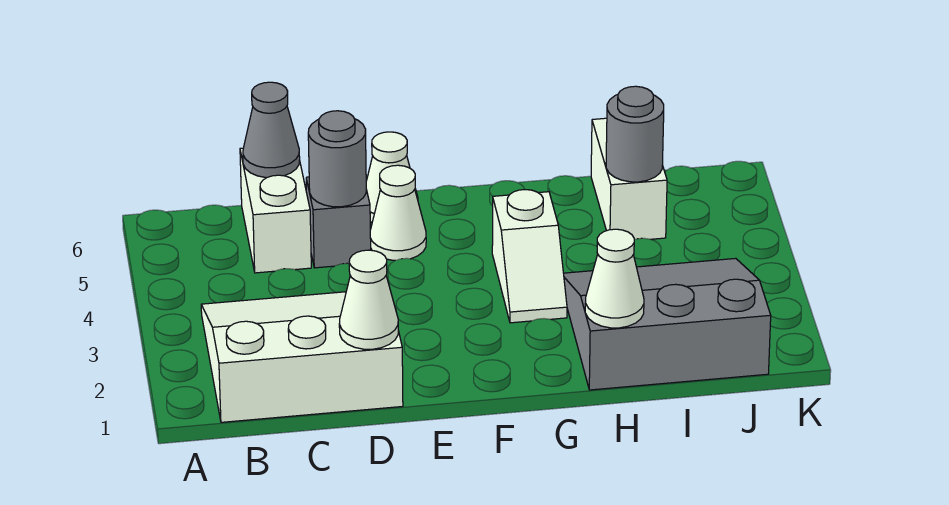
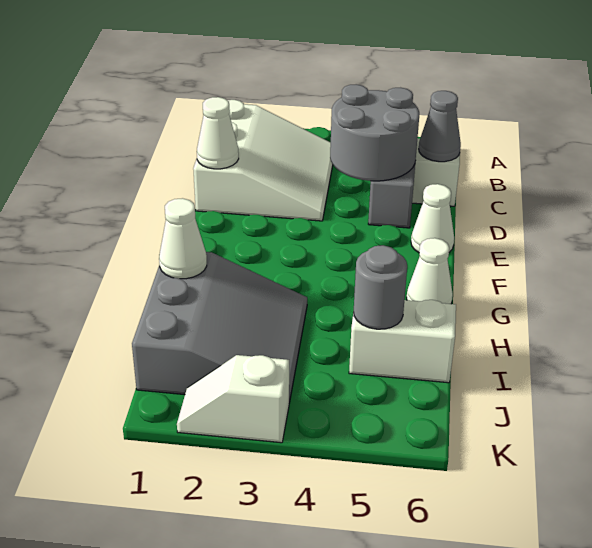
grey round brick D5 level 2 -> grey round brick C4:D5 level 2
white cone E5 level 1 -> white cone G6 level 1
white slope G3:G4 level 1 top 4 -> white slope K2:K3 level 1 top 3

